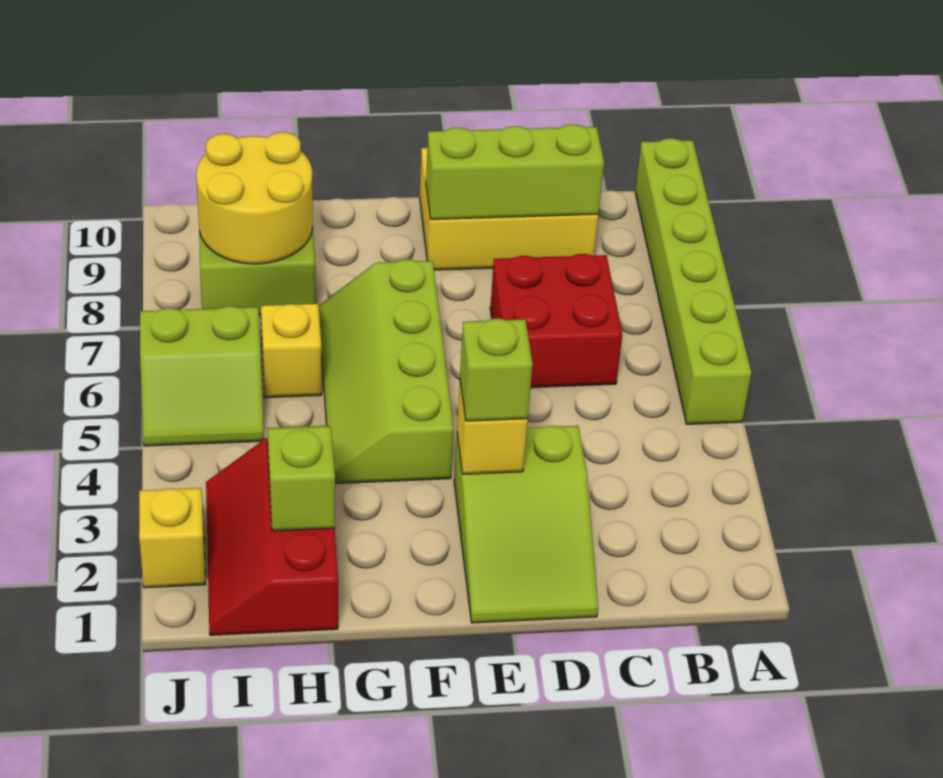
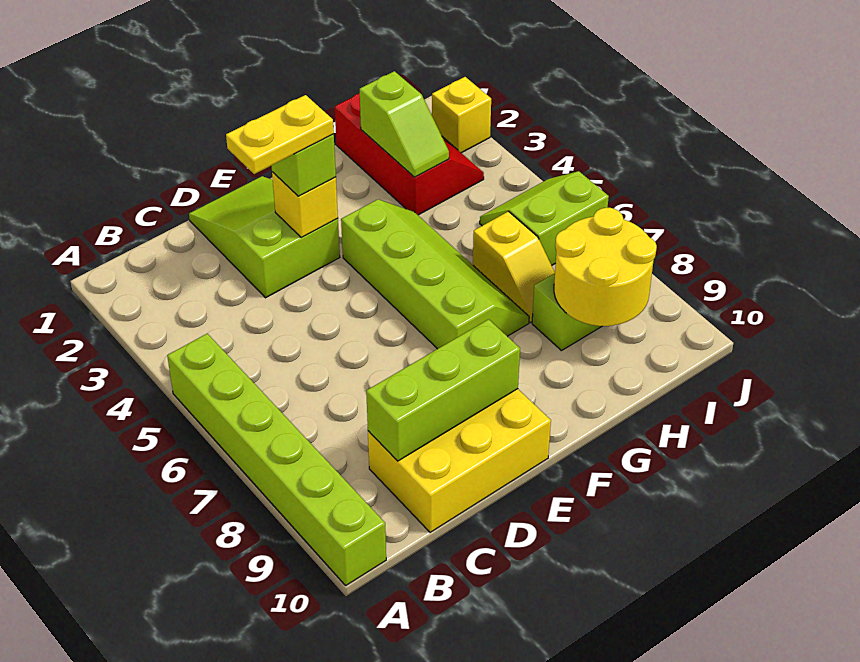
red brick C6:D7 level 1 -> none
none -> yellow plate D3:E3 level 4

